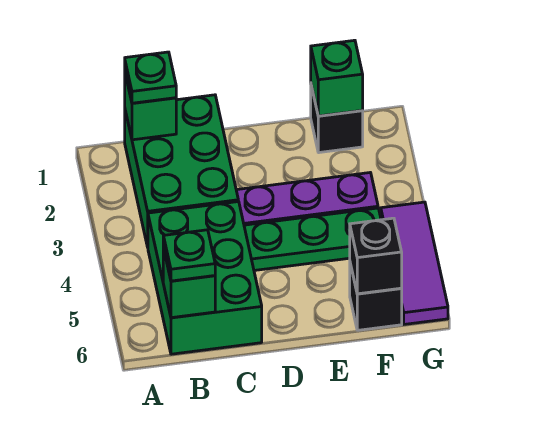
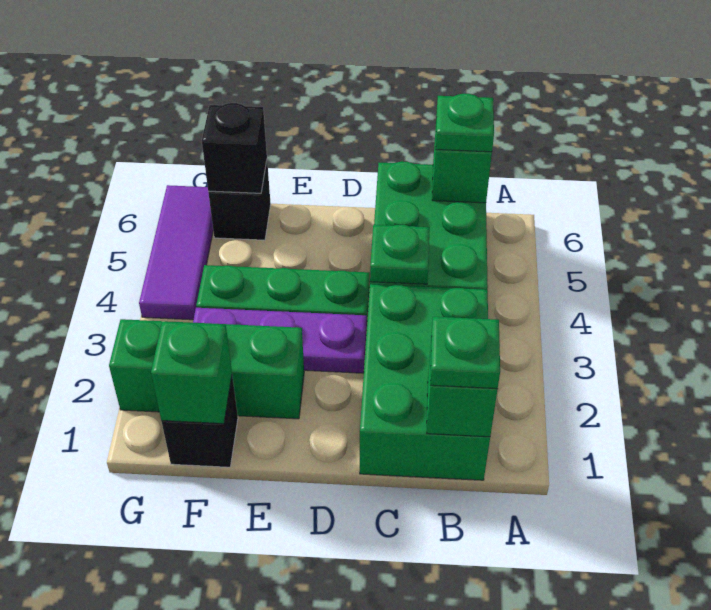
none -> green plate C4 level 2
none -> green brick E2:G2 level 1

